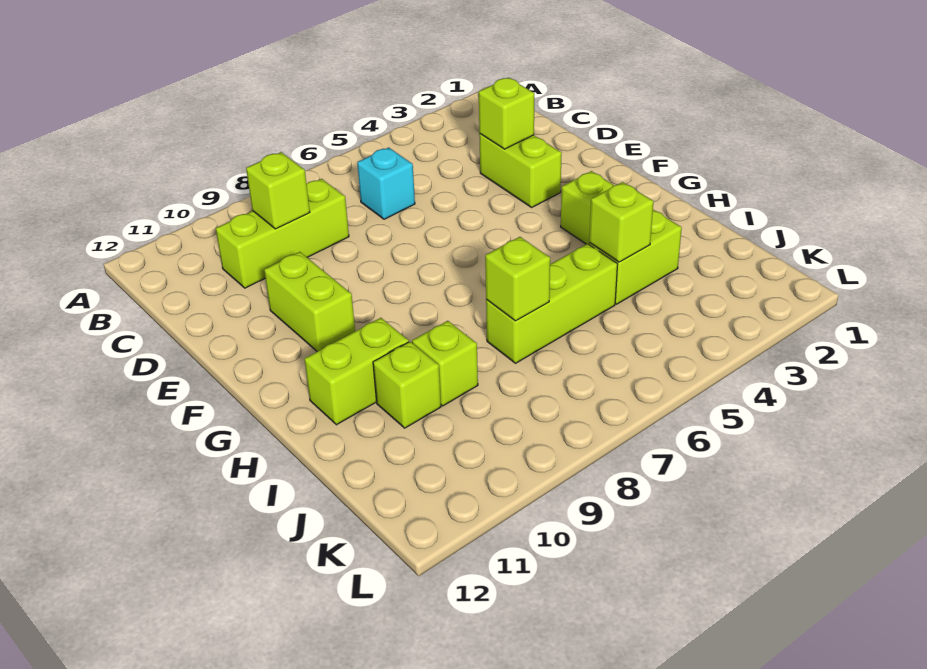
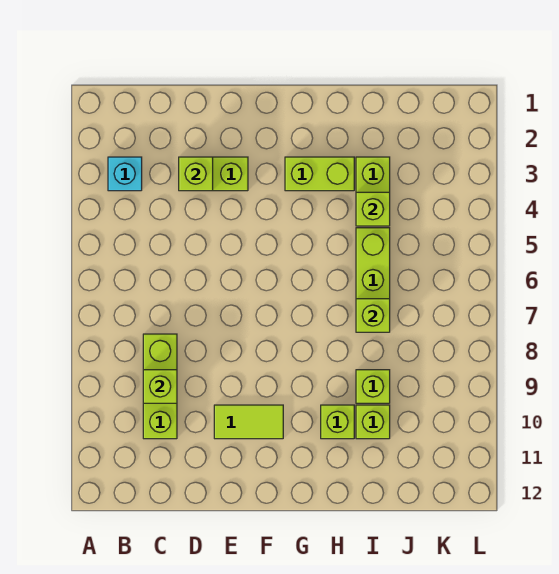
cyan brick C6 level 1 -> cyan brick B3 level 1
lime brick E10:F10 level 1 -> lime tile E10:F10 level 1
lime brick H10:H11 level 1 -> lime brick H10 level 1

